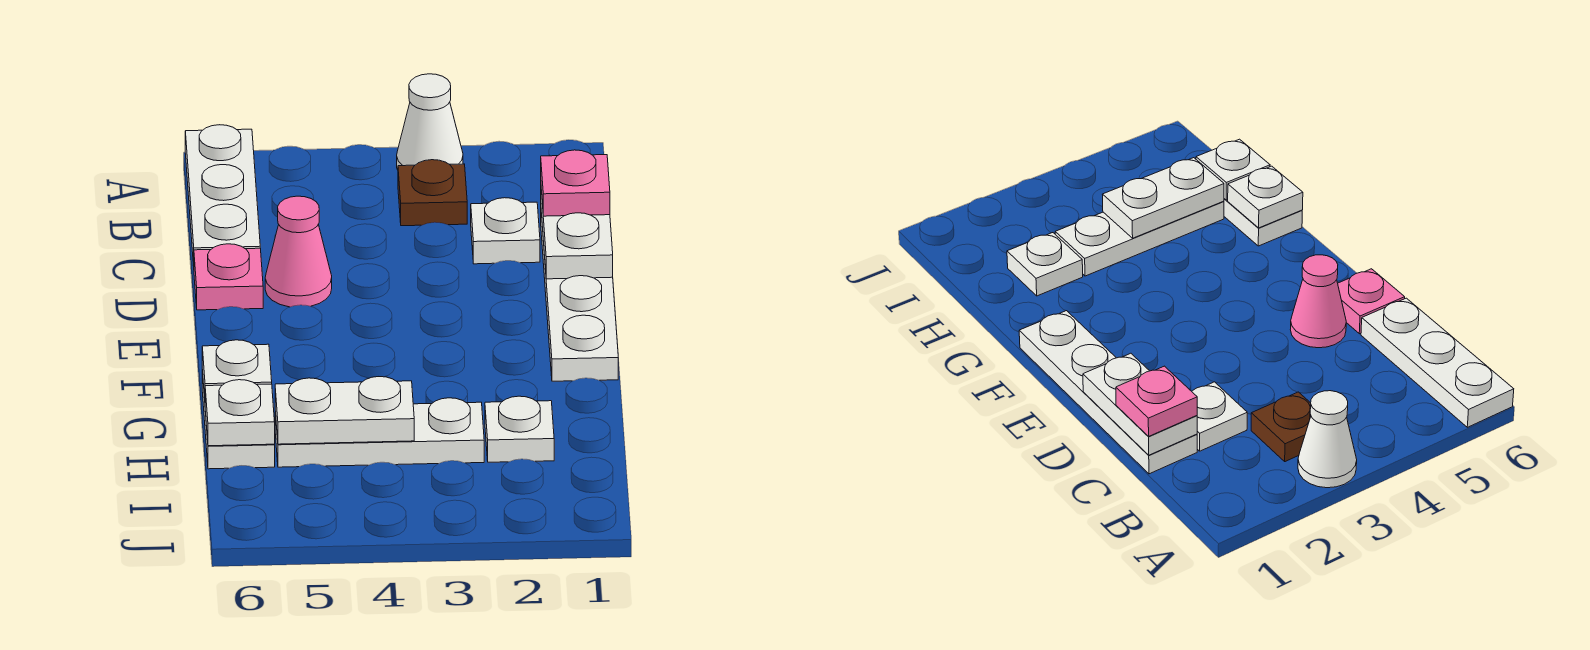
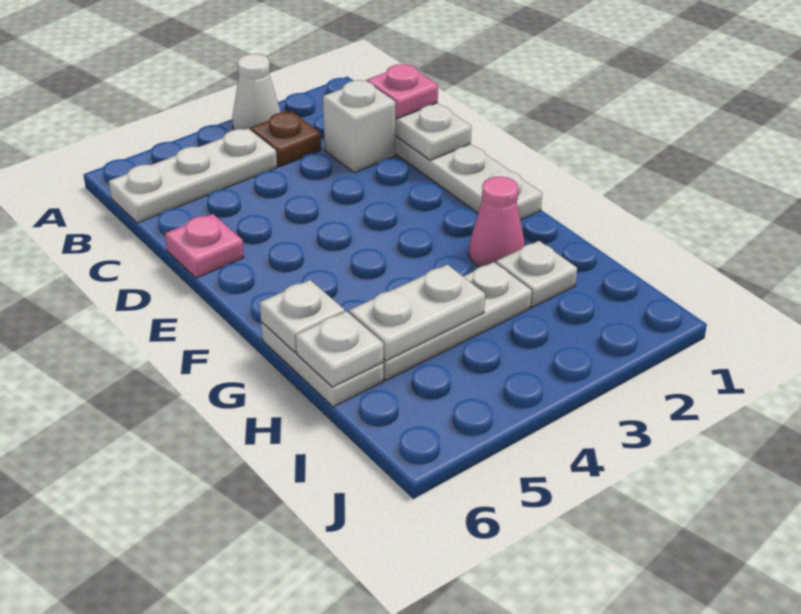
white plate A6:C6 level 1 -> white plate B4:B6 level 1
white plate C2 level 1 -> white brick C2 level 1
pink cone D5 level 1 -> pink cone G2 level 1

